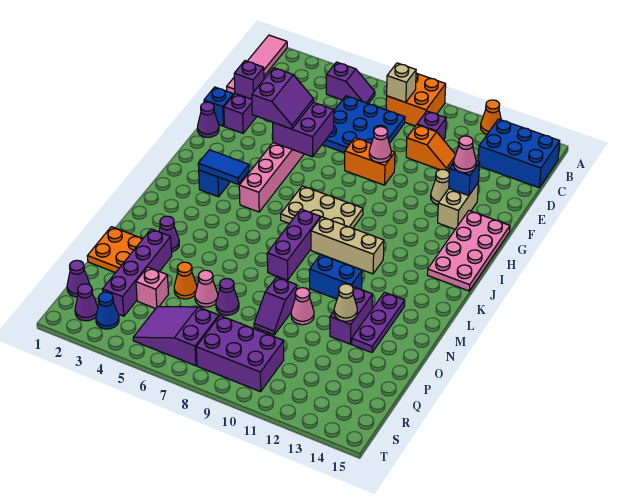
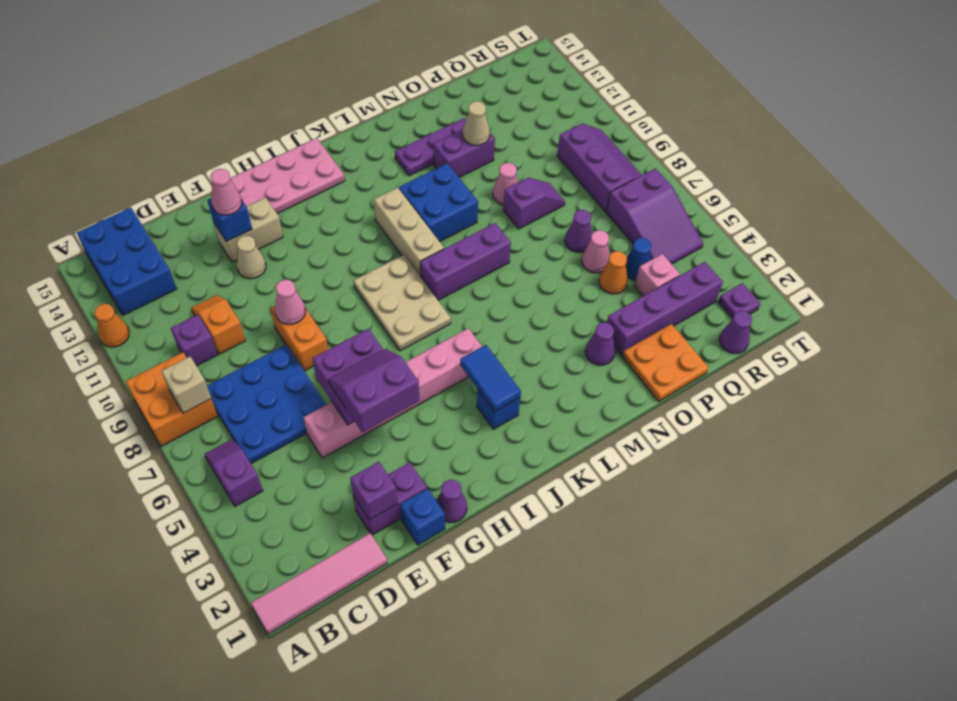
blue brick M10:M11 level 1 -> blue brick L10:M11 level 1
purple brick R8:S10 level 1 -> purple slope R8:S10 level 1 top R
purple cone S2 level 1 -> purple plate S2 level 1
blue cone S3 level 1 -> blue cone Q5 level 1

